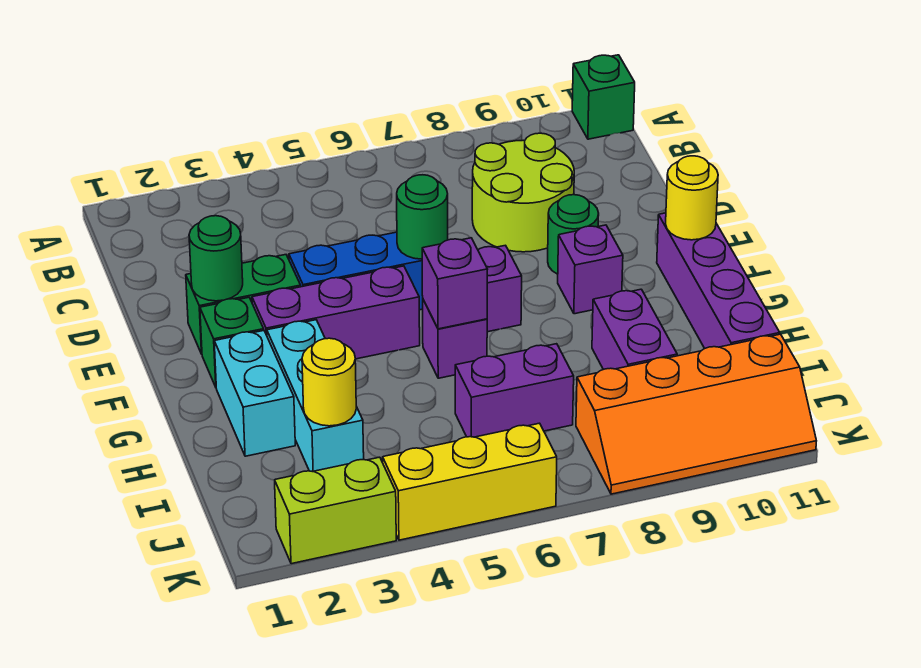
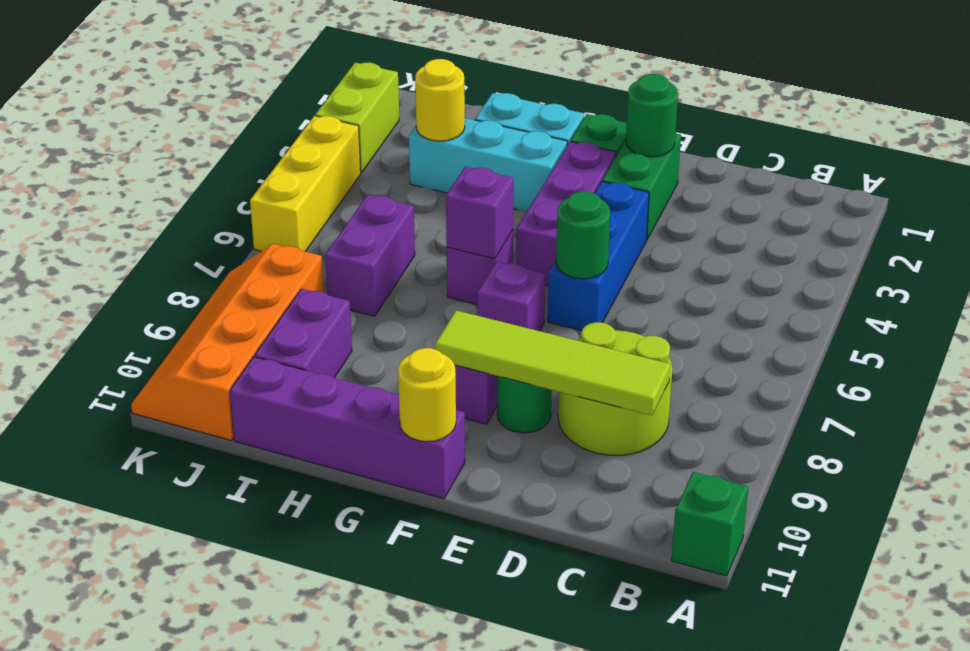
none -> lime tile C9:F9 level 2
purple brick H9:I9 level 1 -> purple brick I9:I10 level 1

